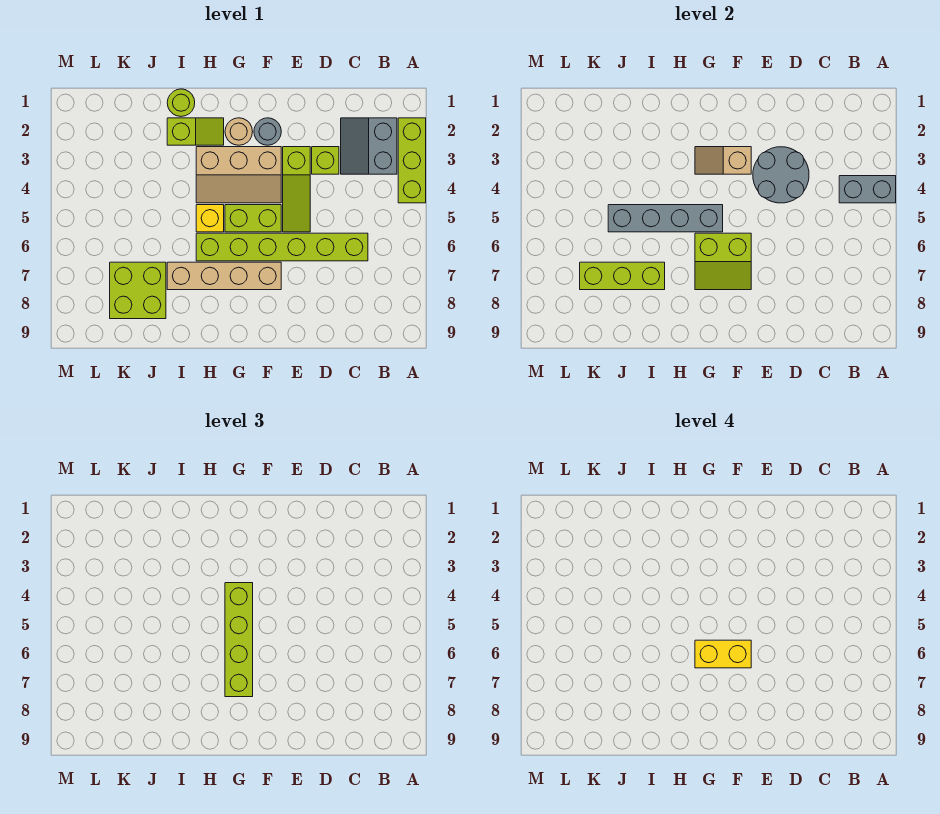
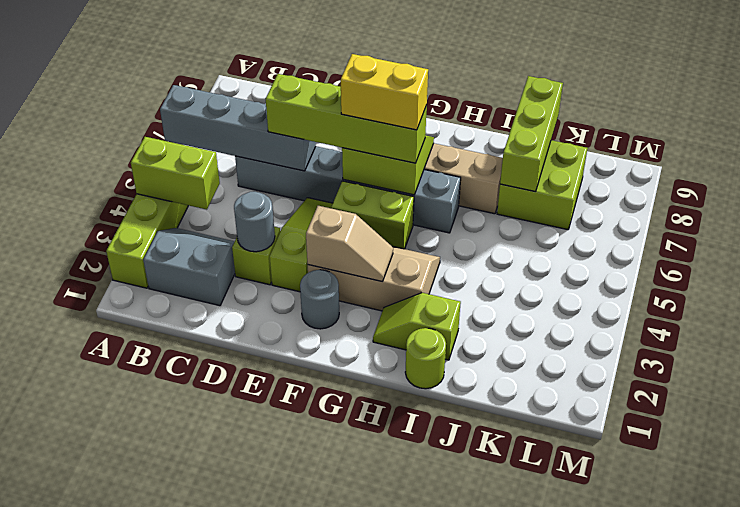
grey brick A4:B4 level 2 -> lime brick A4:B4 level 2
grey slope B2:C3 level 1 top B -> grey slope B2:C3 level 1 top 2
lime brick C6:H6 level 1 -> grey brick C6:H6 level 1
grey round brick D3:E4 level 2 -> grey round brick D3 level 2
tan round brick G2 level 1 -> none
lime brick G4:G7 level 3 -> lime brick D6:G6 level 3
grey brick G5:J5 level 2 -> grey brick A6:D6 level 2
yellow brick H5 level 1 -> none
lime brick I7:K7 level 2 -> lime brick J7:J9 level 2

